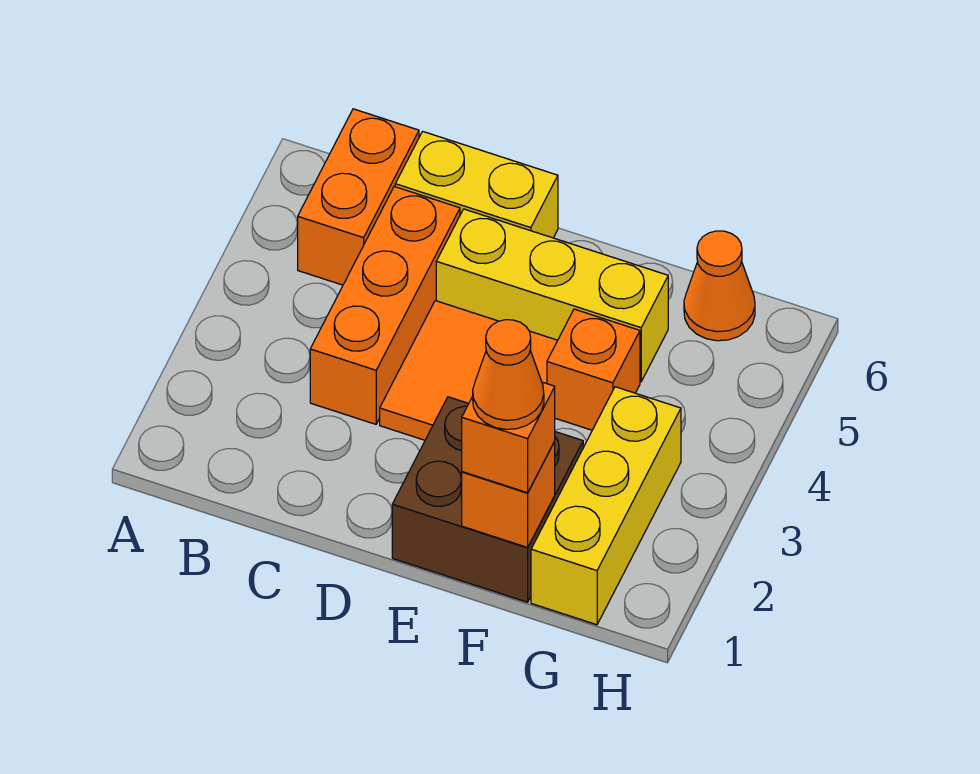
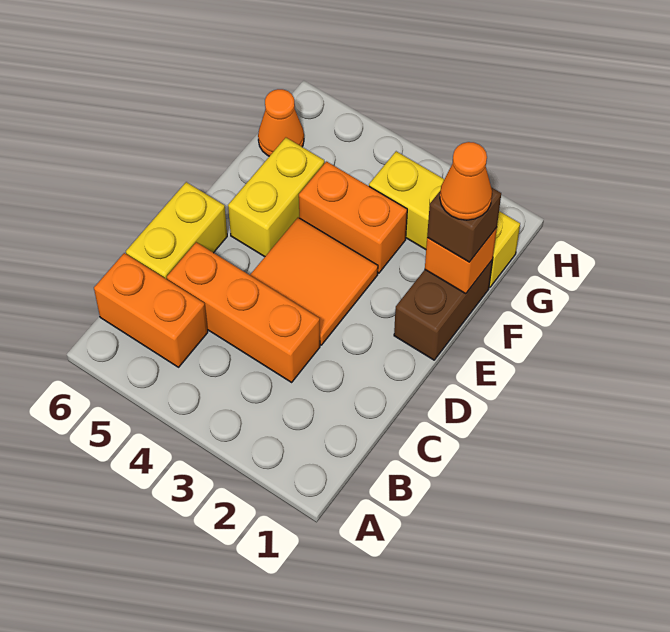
yellow brick D5:F5 level 1 -> yellow brick E5:F5 level 1
brown brick E1:F2 level 1 -> brown brick E1:F1 level 1
orange brick F1 level 3 -> brown brick F1 level 3
orange brick F4 level 1 -> orange brick F3:F4 level 1

